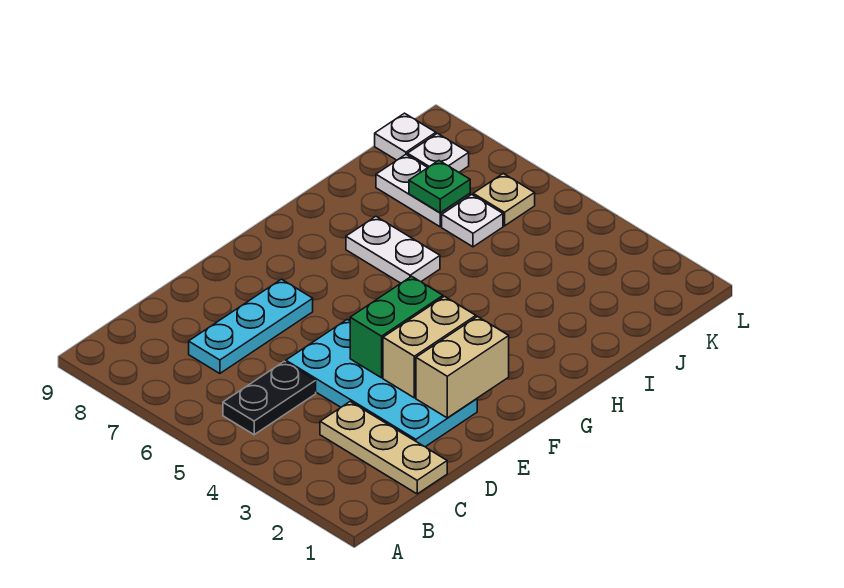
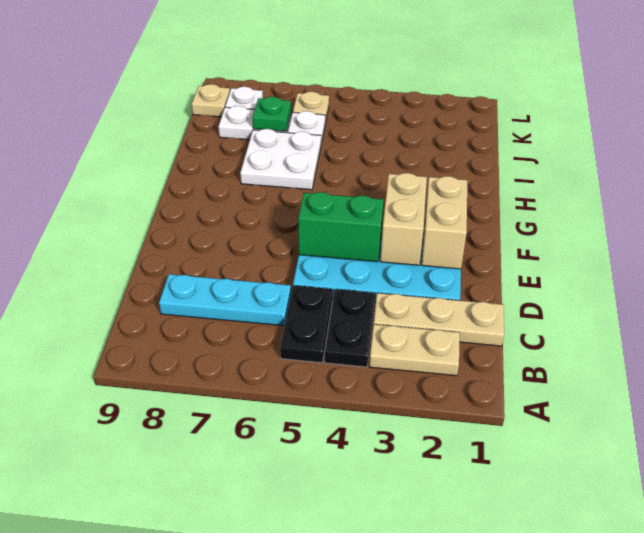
none -> tan plate B2:B3 level 1
none -> black plate B4:C4 level 1
cyan plate C7:E7 level 1 -> cyan plate C6:C8 level 1
green brick E4:F4 level 2 -> green brick E4:E5 level 2
white plate H6:H7 level 1 -> white plate H6:I7 level 1
white plate K9 level 1 -> tan plate K9 level 1

